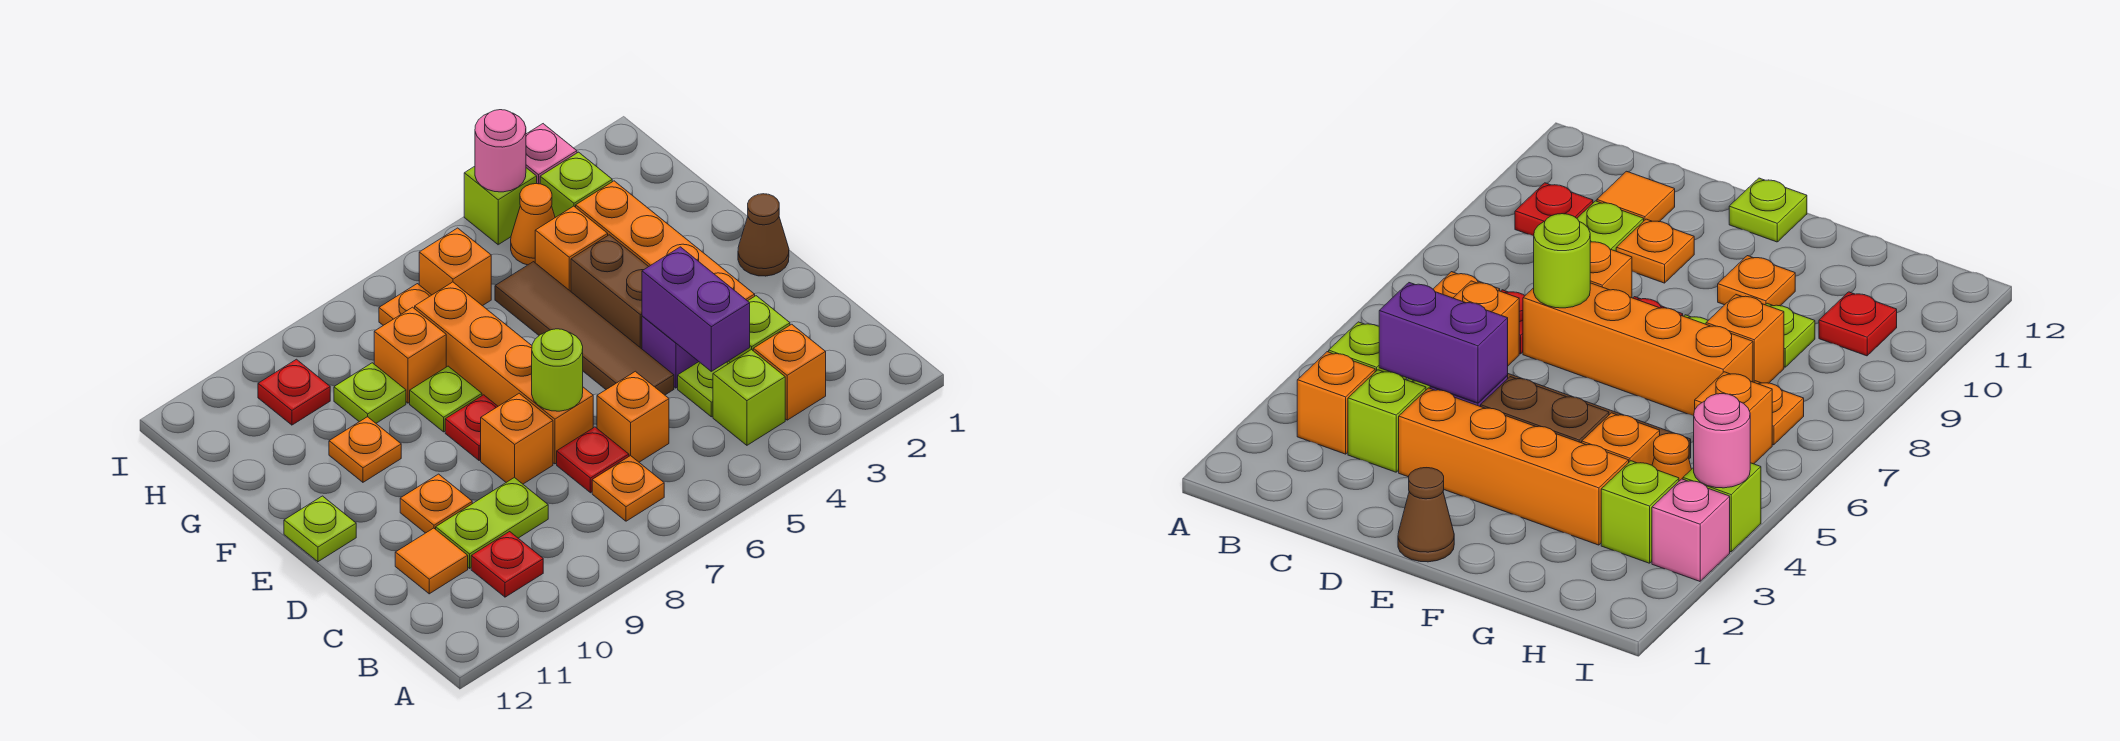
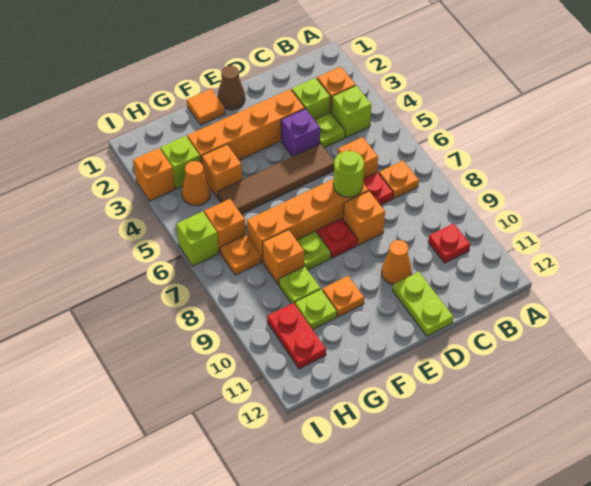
purple brick C4:D4 level 2 -> none
lime plate C9:C10 level 1 -> lime plate D11:D12 level 1
orange tile C11 level 1 -> orange tile F1 level 1
orange plate D10 level 1 -> orange cone D10 level 1
brown brick E4:F4 level 1 -> none
lime plate E12 level 1 -> lime plate G10 level 1
red plate H10 level 1 -> red plate H10:H11 level 1
pink brick I3 level 1 -> orange brick I3 level 1
lime brick I4 level 1 -> lime brick I6 level 1
pink round brick I4 level 2 -> none

